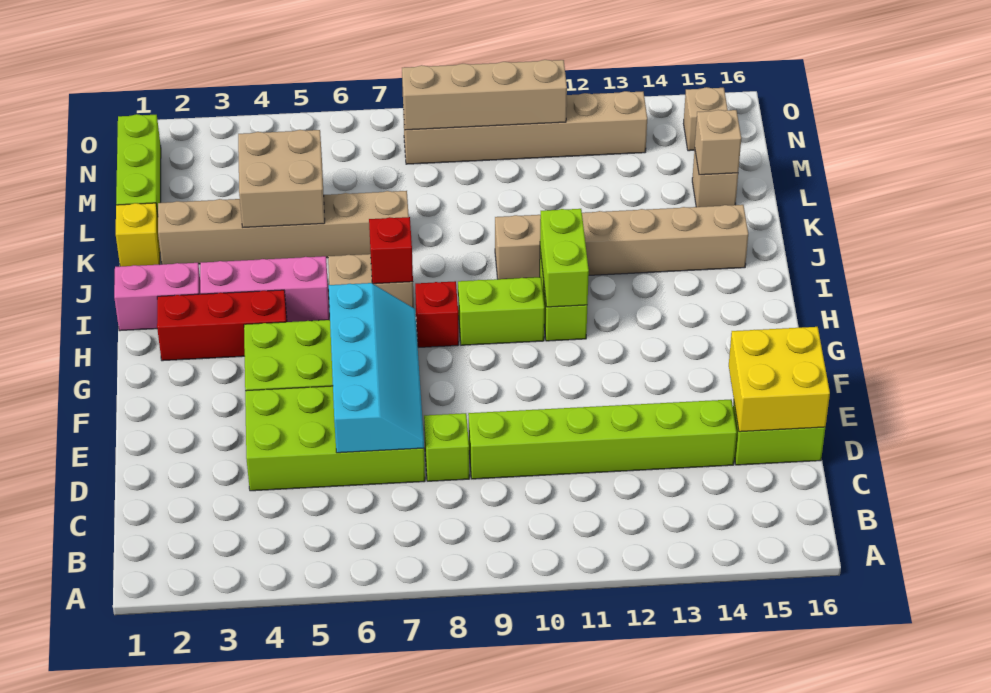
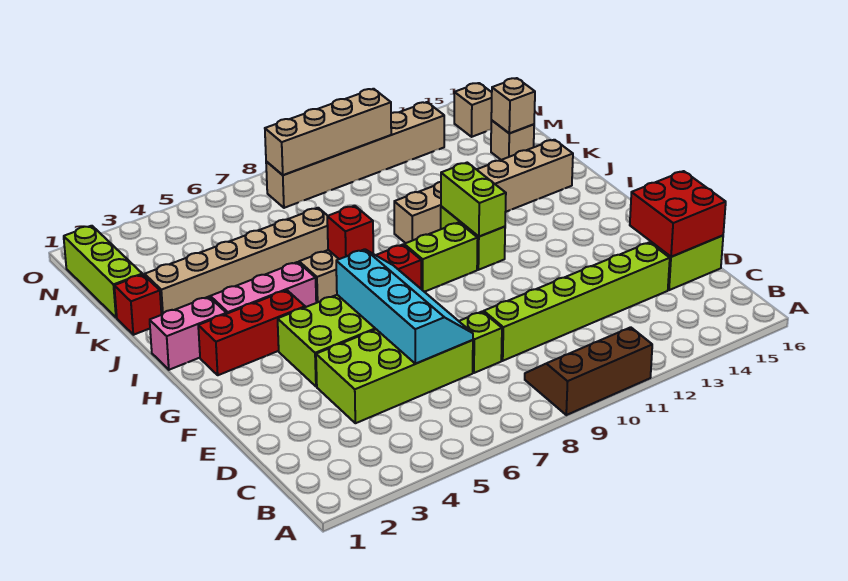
none -> brown slope A9:B11 level 1 top A
yellow brick D15:E16 level 2 -> red brick D15:E16 level 2
yellow brick K1 level 1 -> red brick K1 level 1
tan brick K4:L5 level 2 -> none

